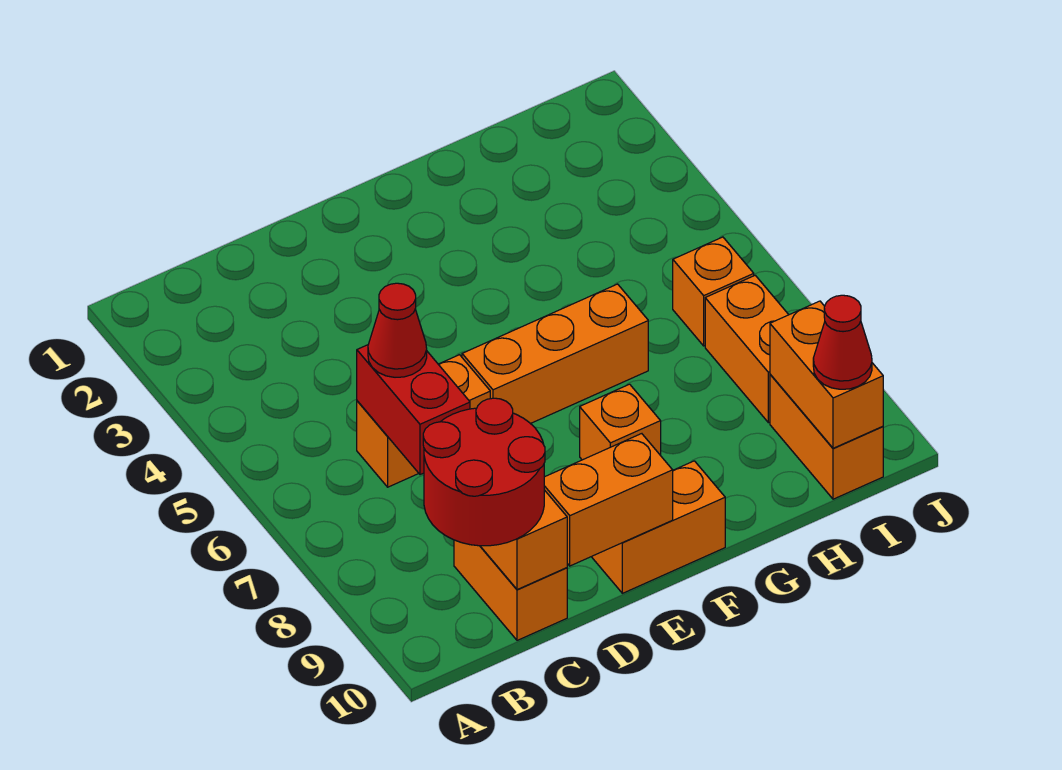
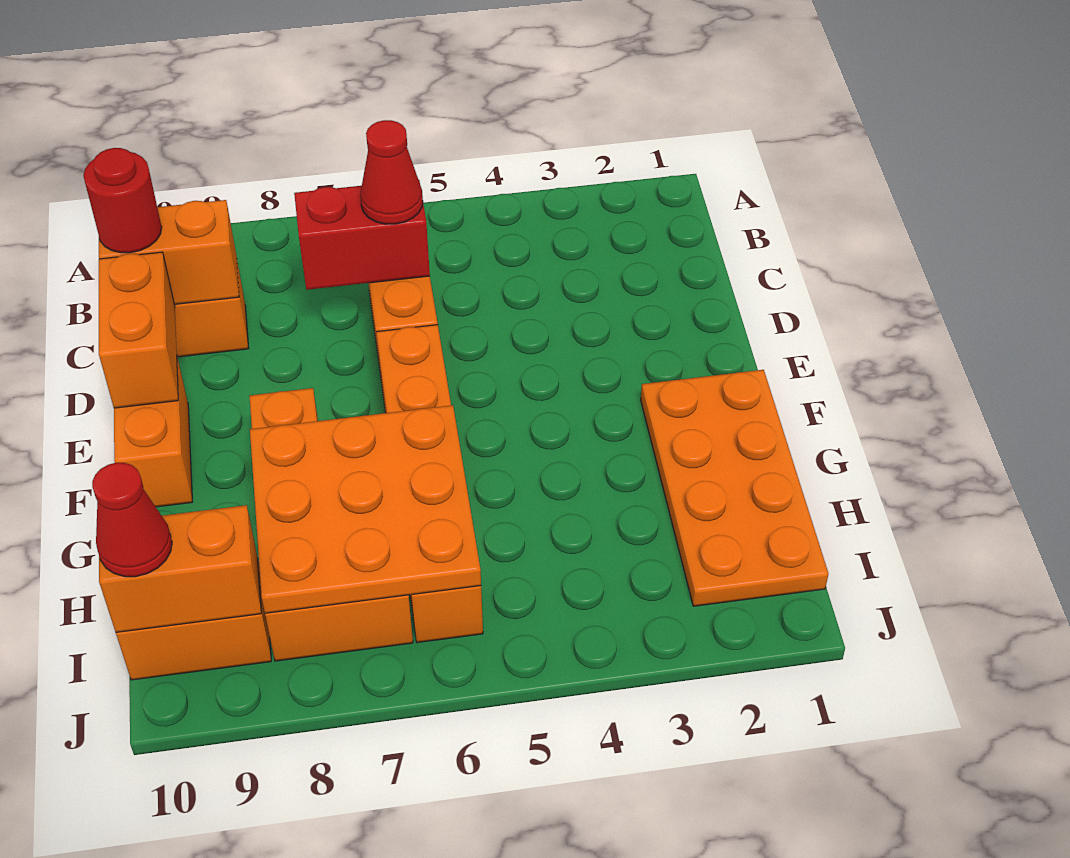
red round brick B9:C10 level 3 -> red round brick C10 level 3
none -> orange plate F1:I2 level 1
none -> orange plate G6:I8 level 2

